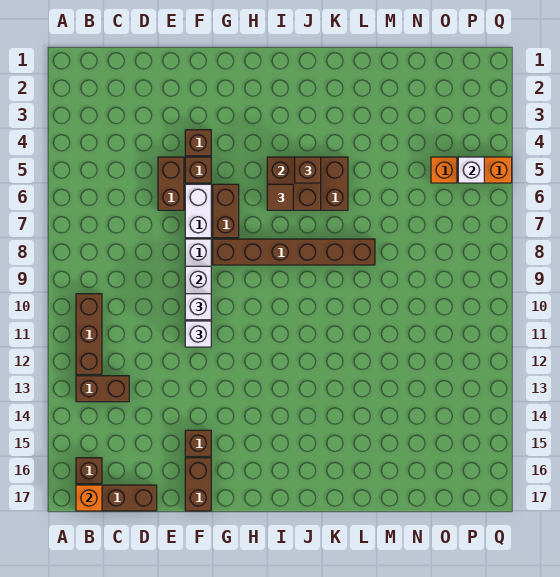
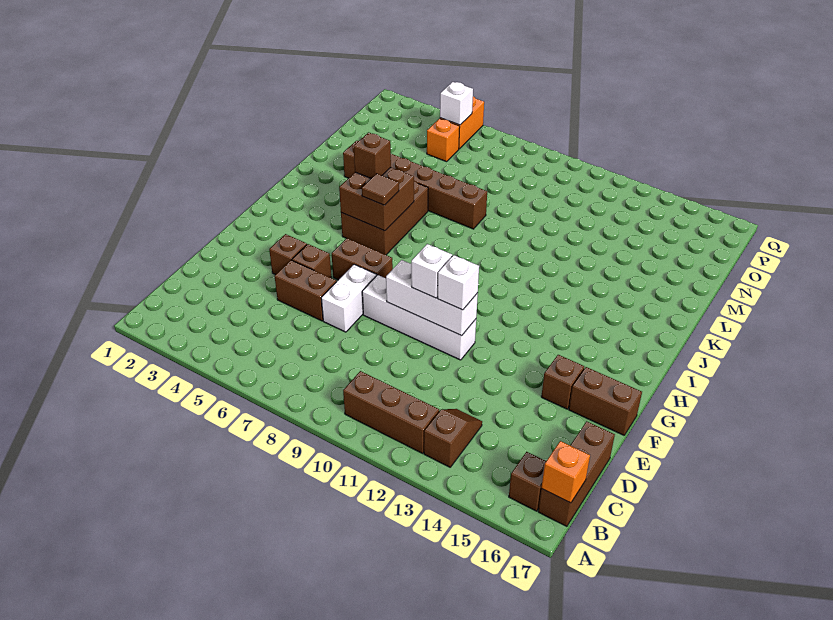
brown brick B13:C13 level 1 -> brown slope B13:C13 level 1 top B
white brick F6:F7 level 1 -> white brick E7:F7 level 1
brown brick G8:L8 level 1 -> brown brick L3:L8 level 1

